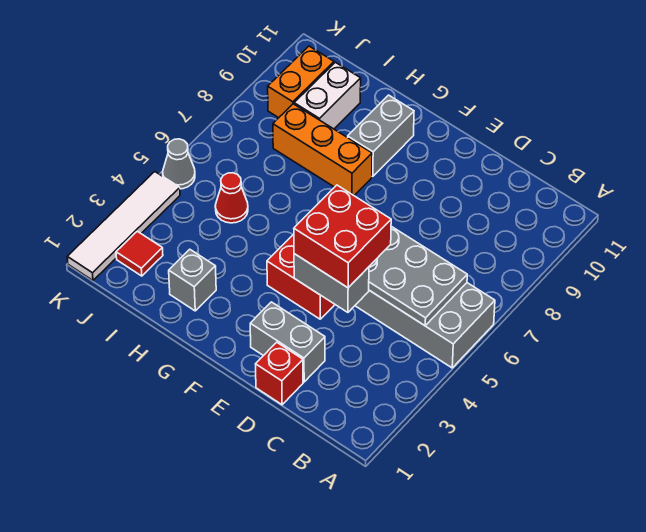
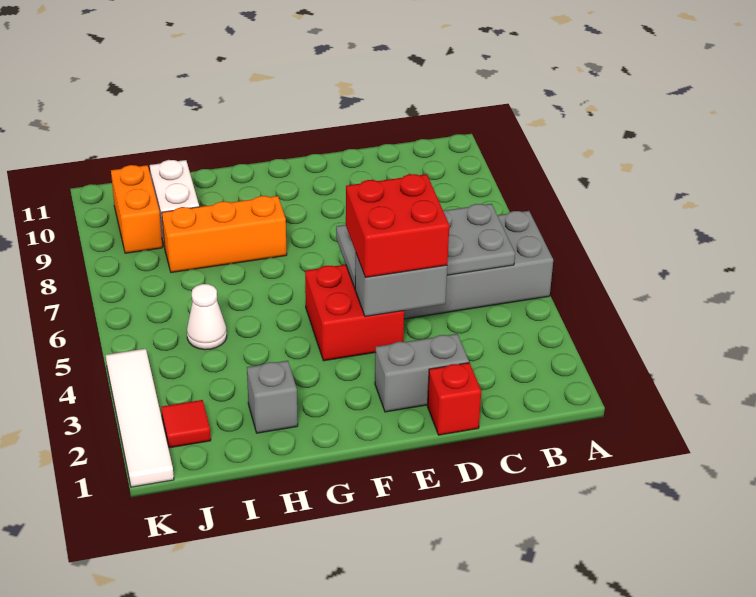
grey brick G9:G10 level 1 -> none
red cone I5 level 1 -> white cone I5 level 1
grey cone K5 level 1 -> none

